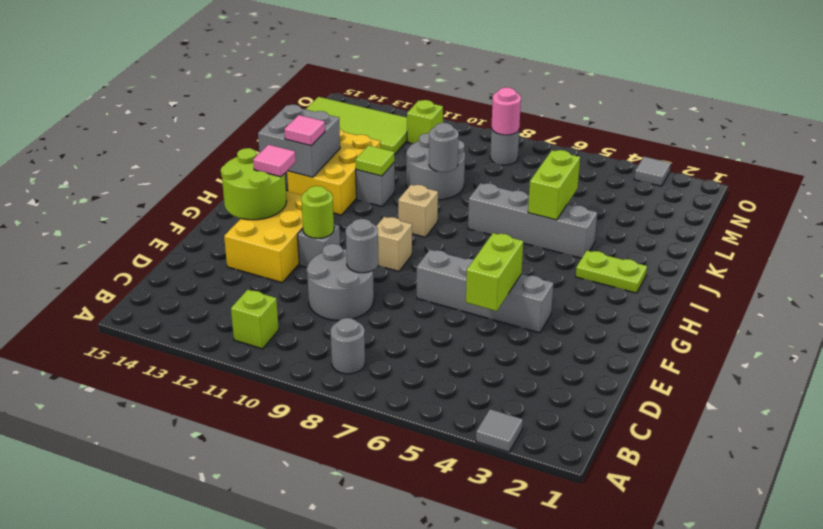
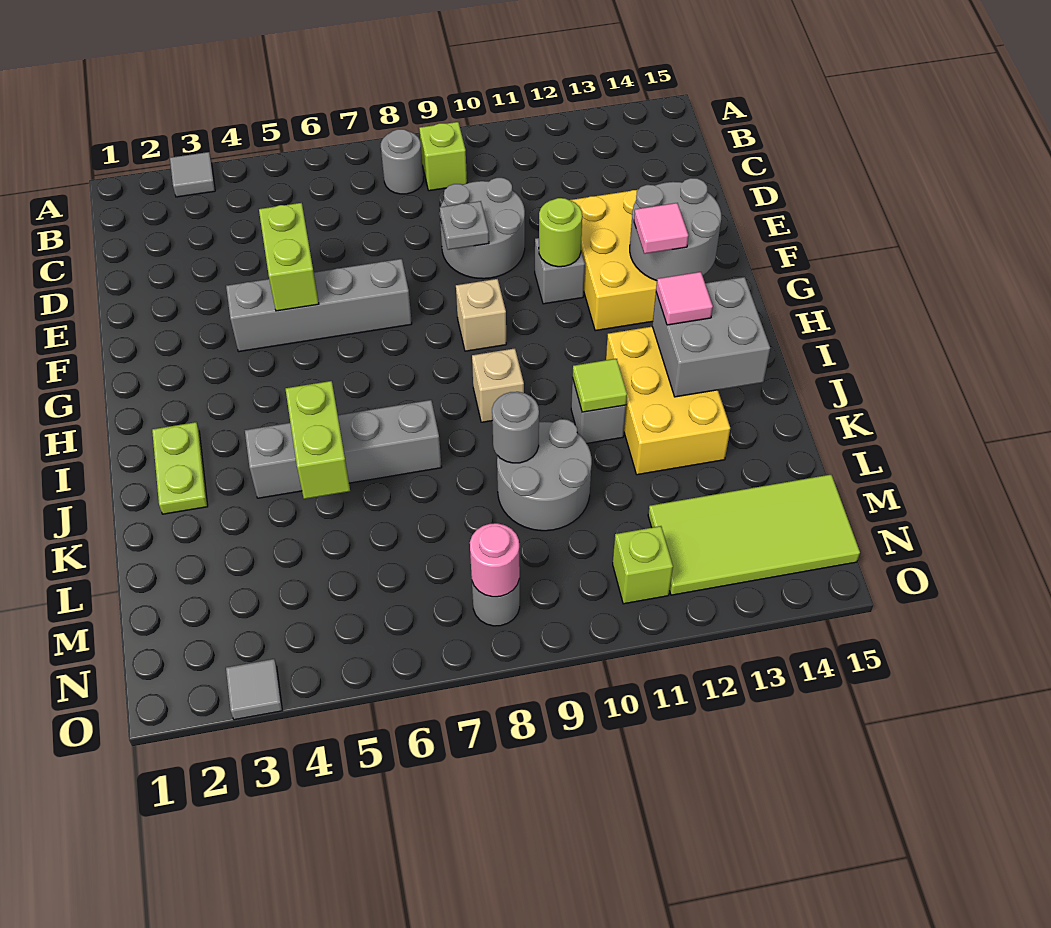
lime brick B11 level 1 -> lime brick B9 level 1
grey round brick E9 level 2 -> grey plate E9 level 2
lime round brick F13:G14 level 2 -> grey round brick F13:G14 level 2
lime plate I2:I3 level 1 -> lime plate I2:J2 level 1

